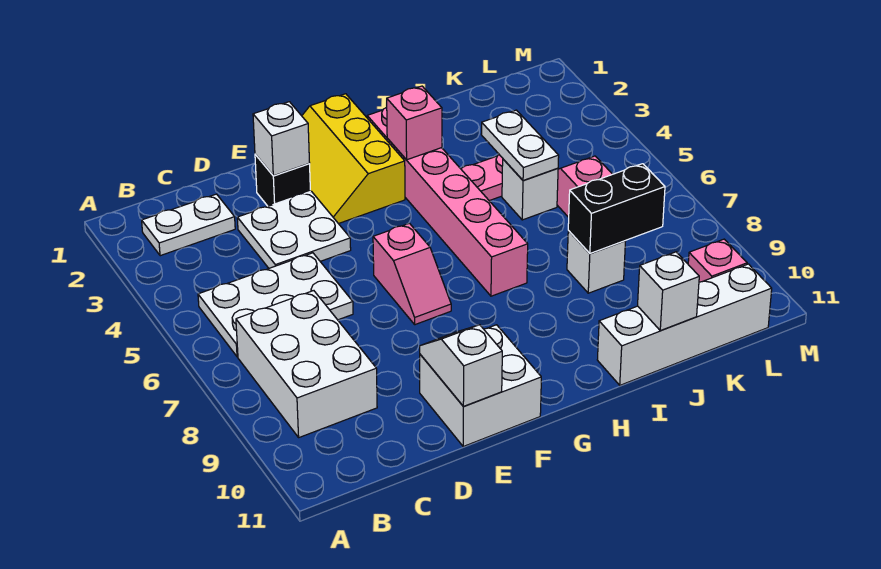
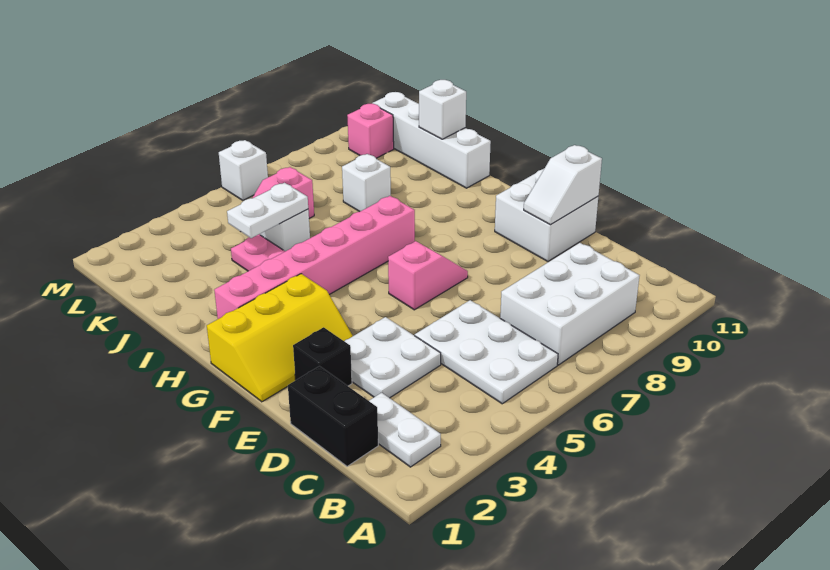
white brick E2 level 2 -> white brick M6 level 1
pink brick H3 level 2 -> none
black brick J8:K8 level 2 -> black brick C1:D1 level 1

